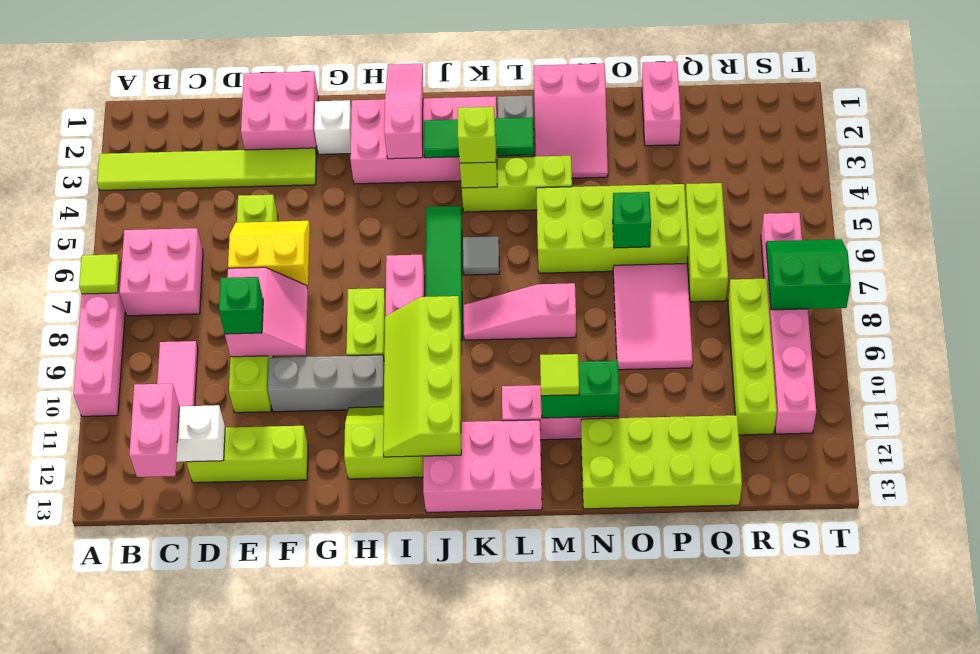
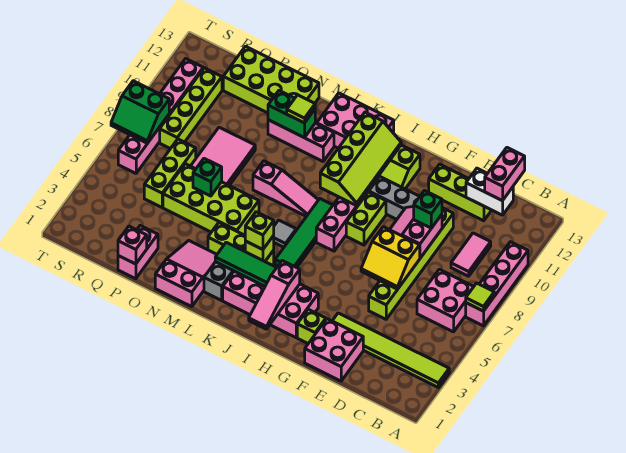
white brick G2 level 1 -> lime brick G2 level 1
none -> pink brick P1 level 2

